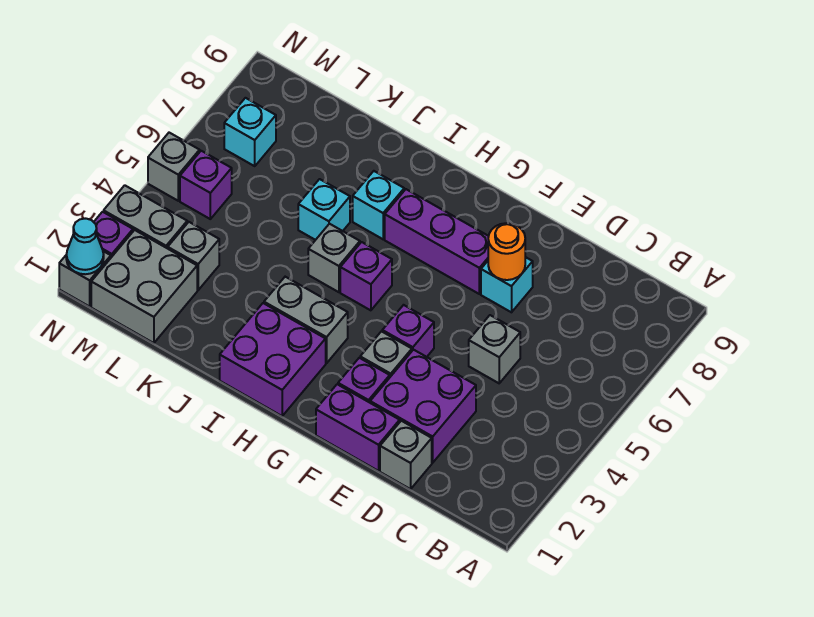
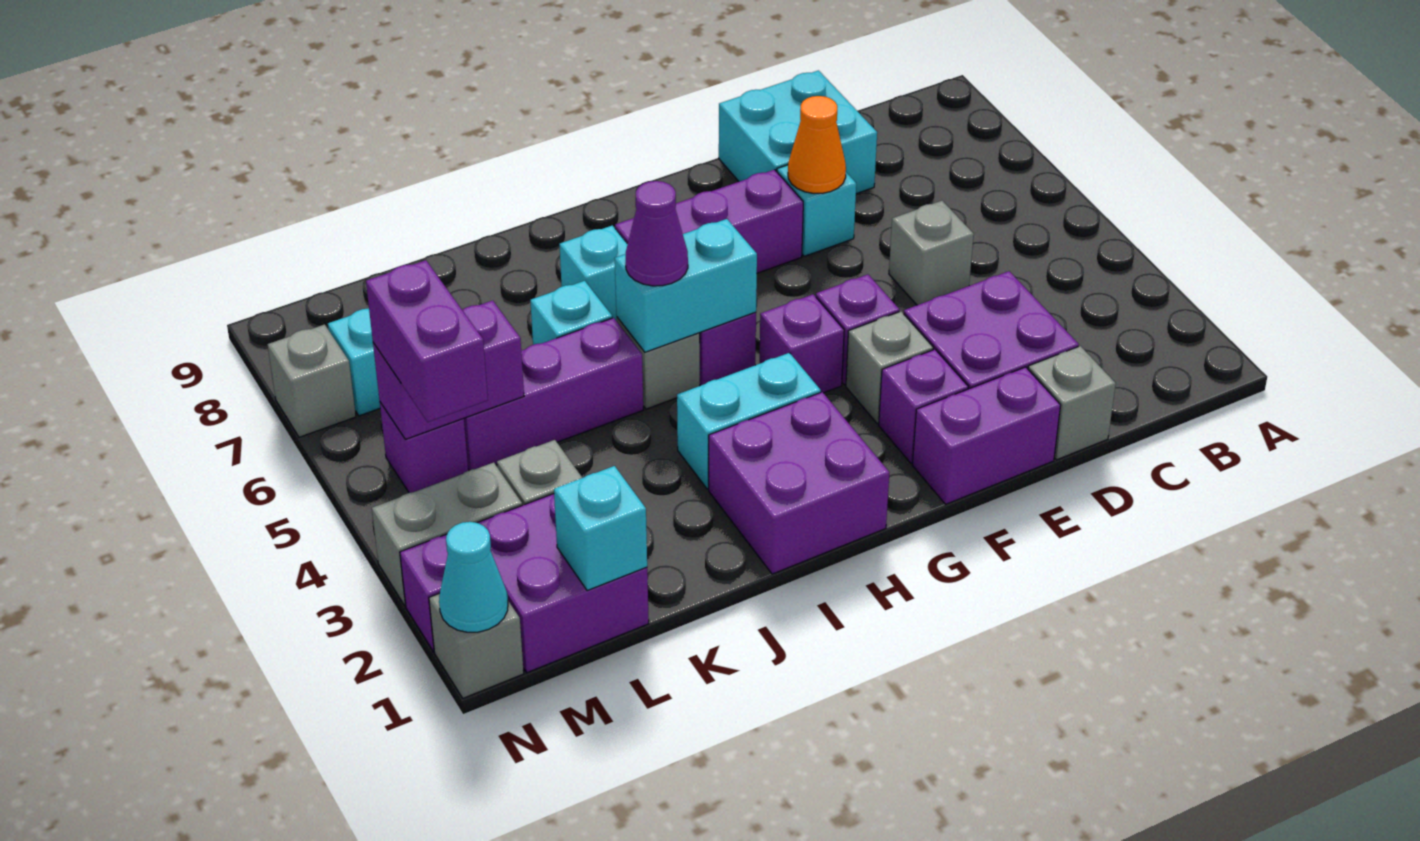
none -> cyan brick D8:E9 level 1
orange round brick E7 level 2 -> orange cone E7 level 2
none -> purple brick G4 level 1
grey brick H3:I3 level 1 -> cyan brick H3:I3 level 1
none -> cyan brick H5:I5 level 2
none -> purple cone I5 level 3
none -> purple brick J5:L5 level 1
grey brick L1:M2 level 1 -> purple brick L1:M2 level 1
none -> cyan brick L1 level 2
none -> purple brick L5:M5 level 2
none -> purple brick M4:M5 level 3
grey brick N5 level 1 -> grey brick N7 level 1

